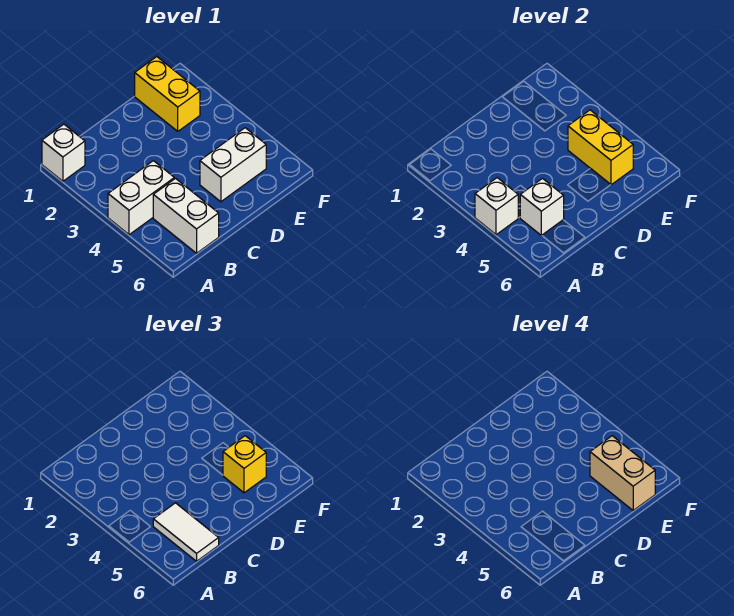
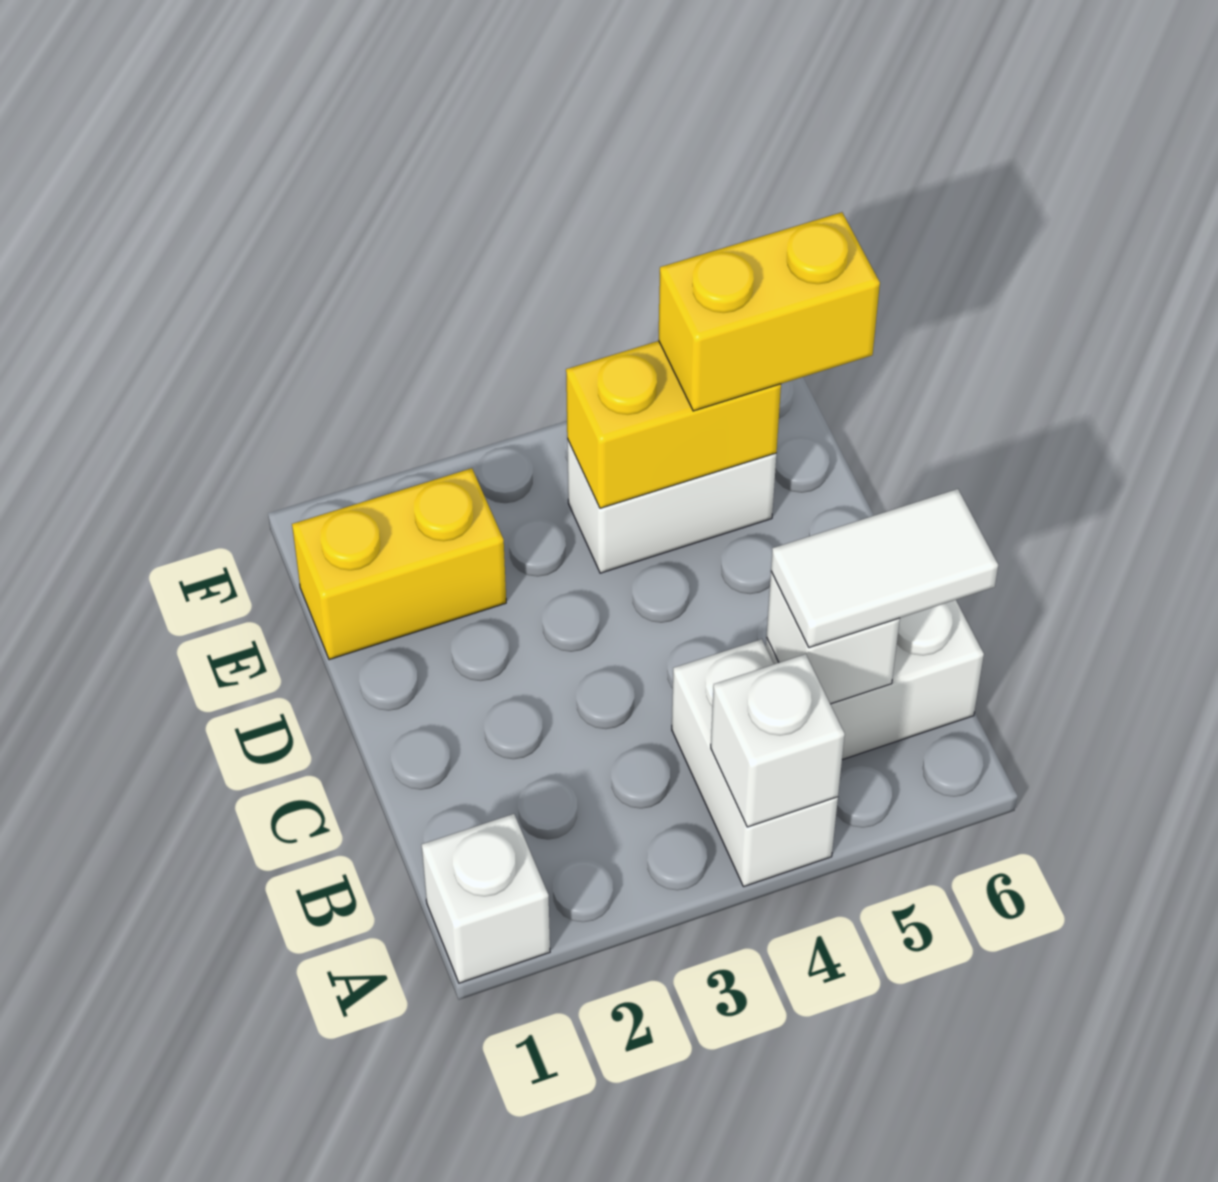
white brick D5:E5 level 1 -> white brick E4:E5 level 1
yellow brick E5 level 3 -> yellow brick E5:E6 level 3
tan brick E5:E6 level 4 -> none

